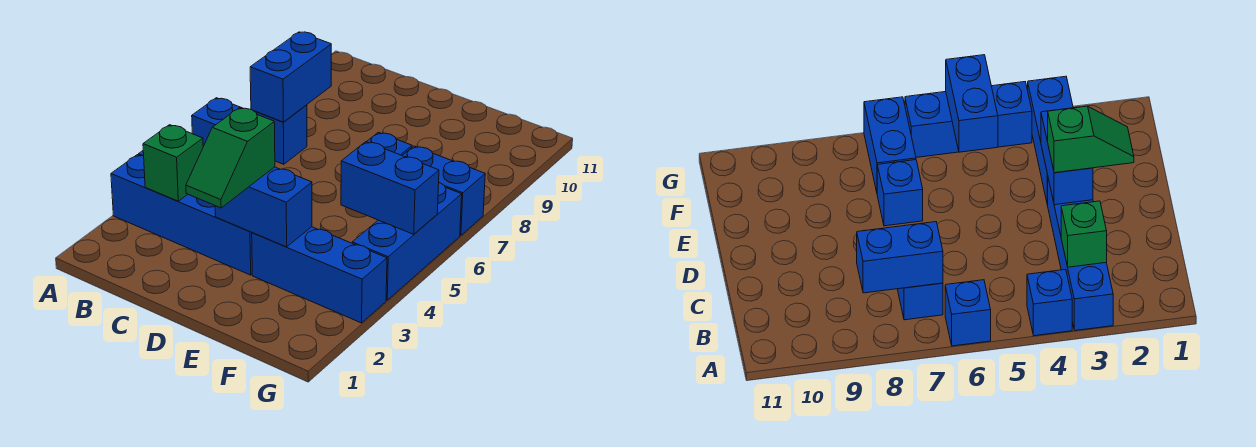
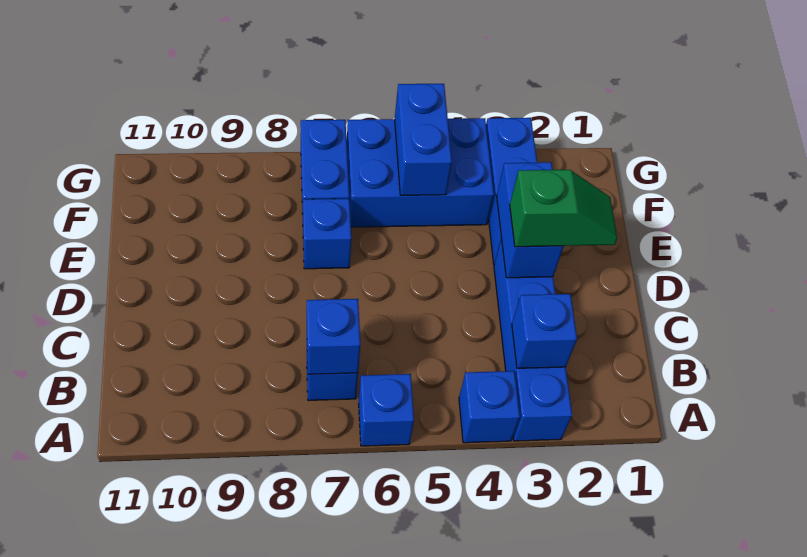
green brick B3 level 2 -> blue brick B3 level 2
blue brick B7:B8 level 2 -> blue brick B7 level 2
blue brick G4:G6 level 1 -> blue brick F4:G6 level 1

